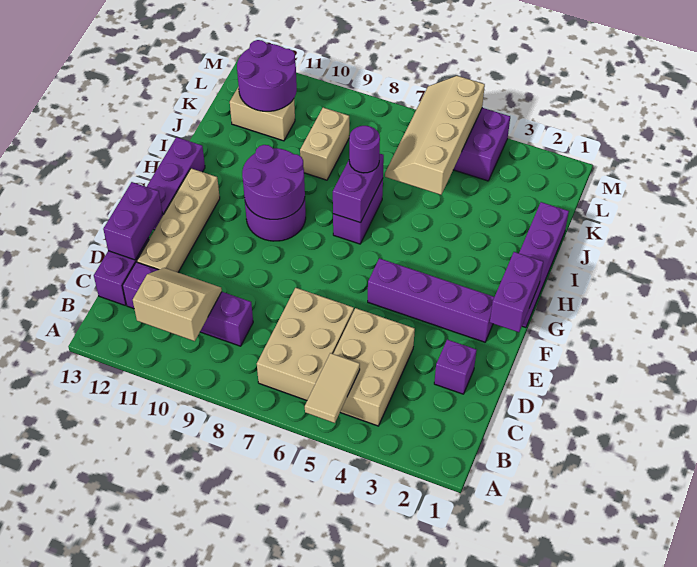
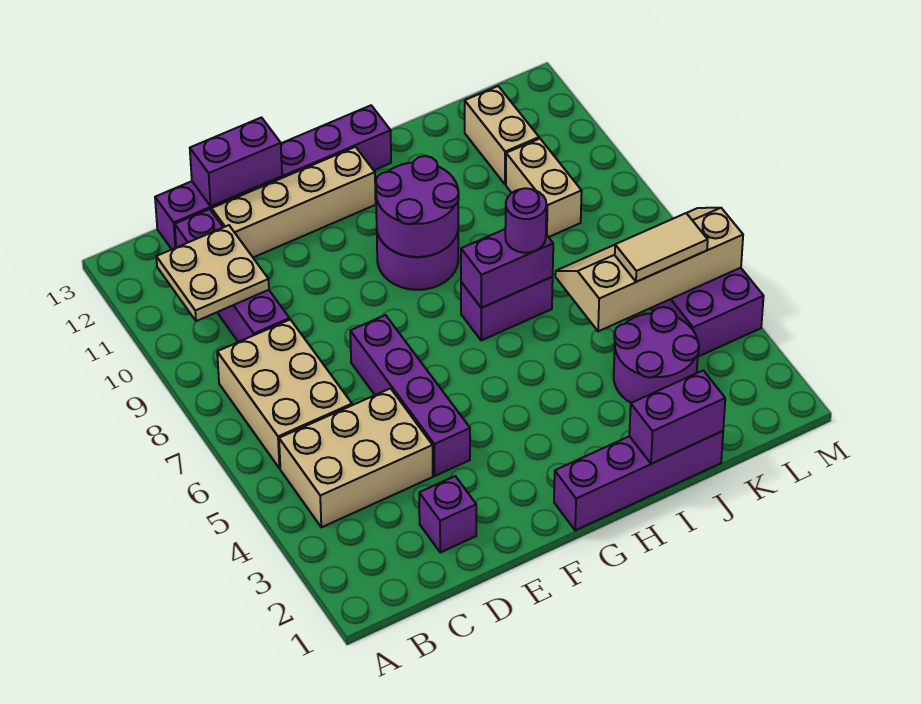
tan tile A5:B5 level 2 -> tan tile K5:L5 level 3
tan brick B6:D7 level 1 -> tan brick B6:C8 level 1
tan slope B10:C11 level 2 top B -> tan plate B10:C11 level 2
purple brick F1:G1 level 2 -> purple brick I1:J1 level 2
purple brick F2:F5 level 1 -> purple brick E4:E7 level 1
tan brick J9:K9 level 1 -> tan brick K9:K10 level 1
purple round brick K11:L12 level 2 -> purple round brick J3:K4 level 1

